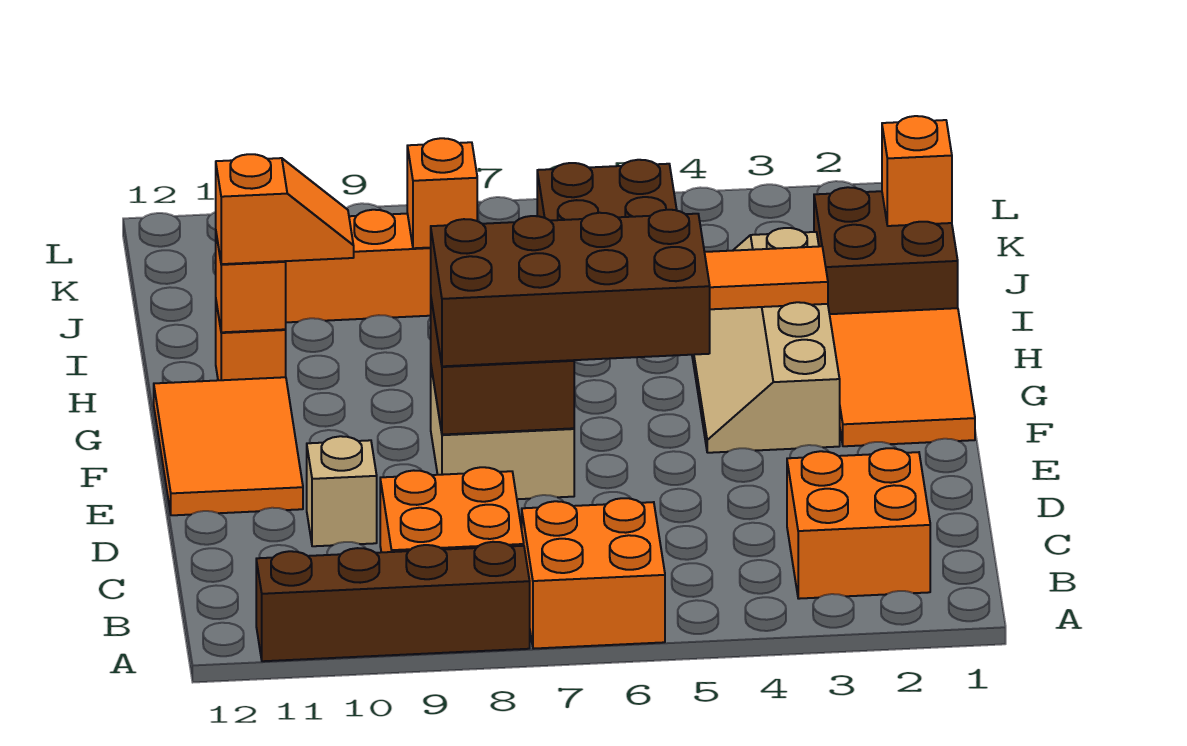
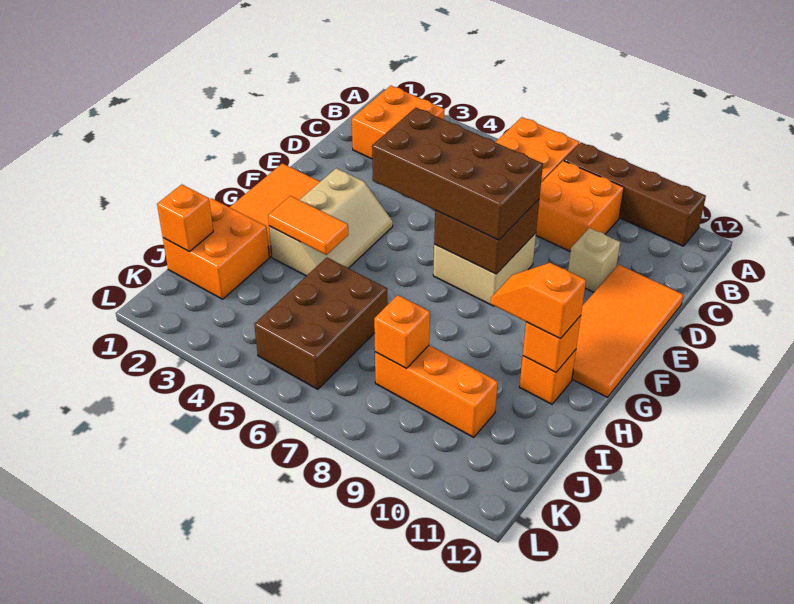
orange tile E11:G12 level 1 -> orange tile D11:G12 level 1
tan slope F3:I4 level 1 top 3 -> tan slope F3:H4 level 1 top 3
brown brick I1:J2 level 1 -> orange brick I1:J2 level 1

